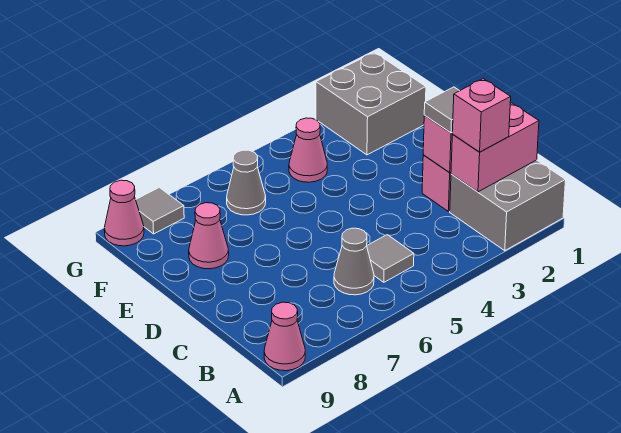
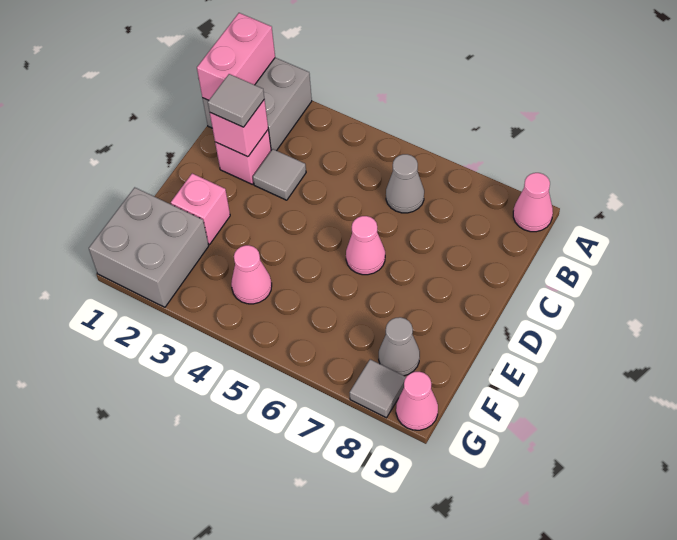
pink brick B1:B2 level 2 -> pink brick A1:B1 level 2
pink brick B2 level 3 -> pink brick E2 level 1
grey tile B5 level 1 -> grey tile C3 level 1
pink cone E8 level 1 -> pink cone D6 level 1
grey cone F6 level 1 -> grey cone F8 level 1

